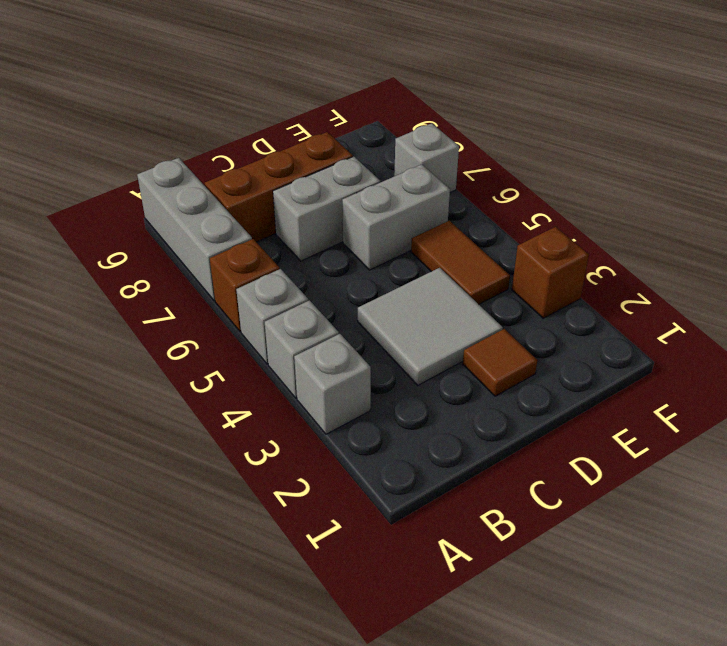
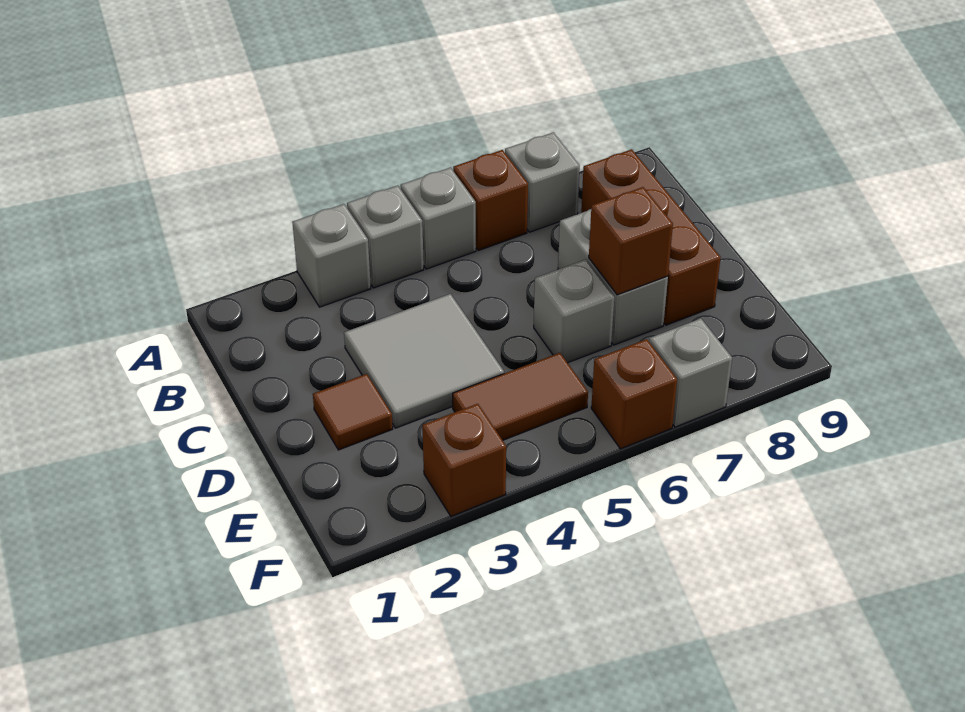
grey brick A7:A9 level 1 -> grey brick A7 level 1
grey brick D6:E6 level 1 -> grey brick D6 level 1
none -> brown brick D7 level 2
none -> brown brick F6 level 1

